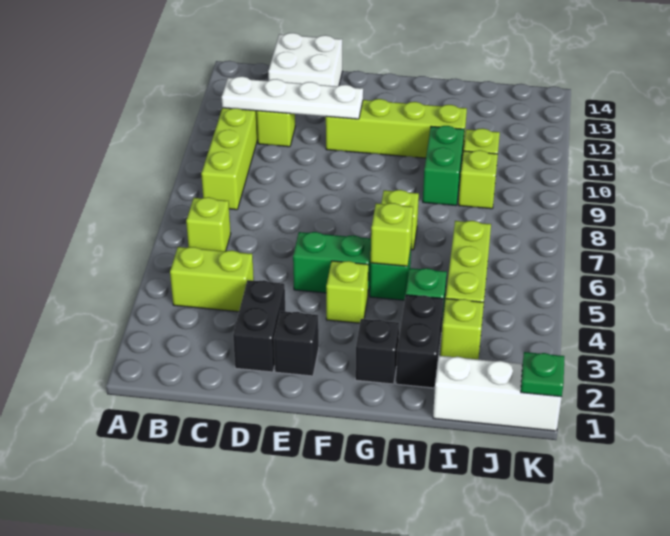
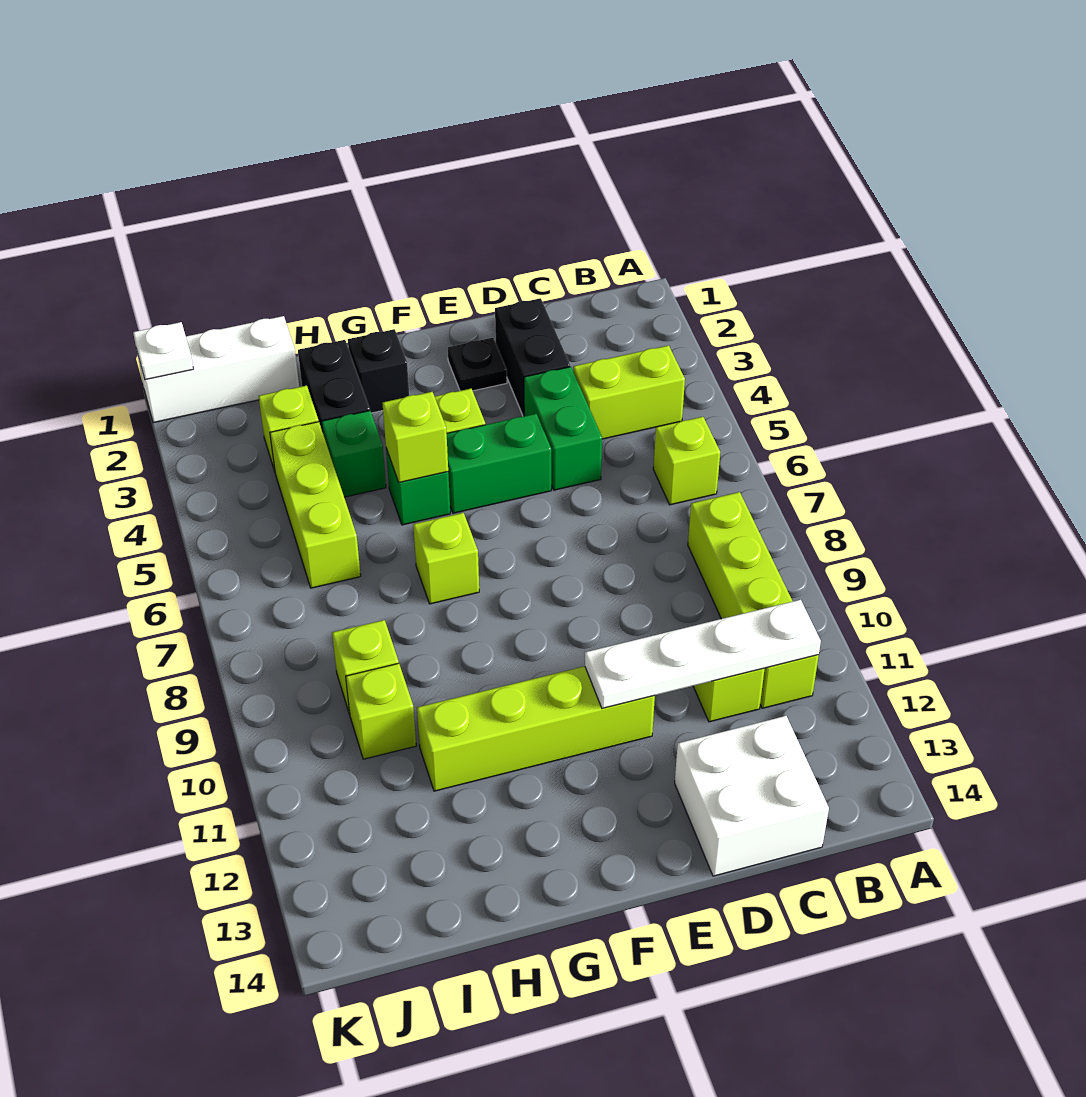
black brick E2 level 1 -> black plate E2 level 1
green brick H9:H10 level 1 -> green brick D4:D5 level 1
green plate K1 level 2 -> white plate K1 level 2

